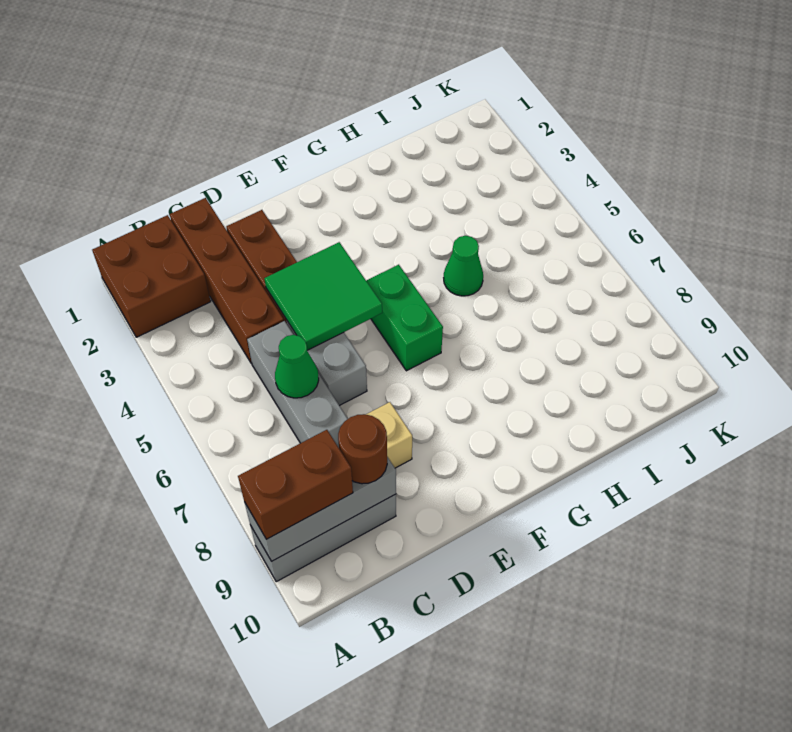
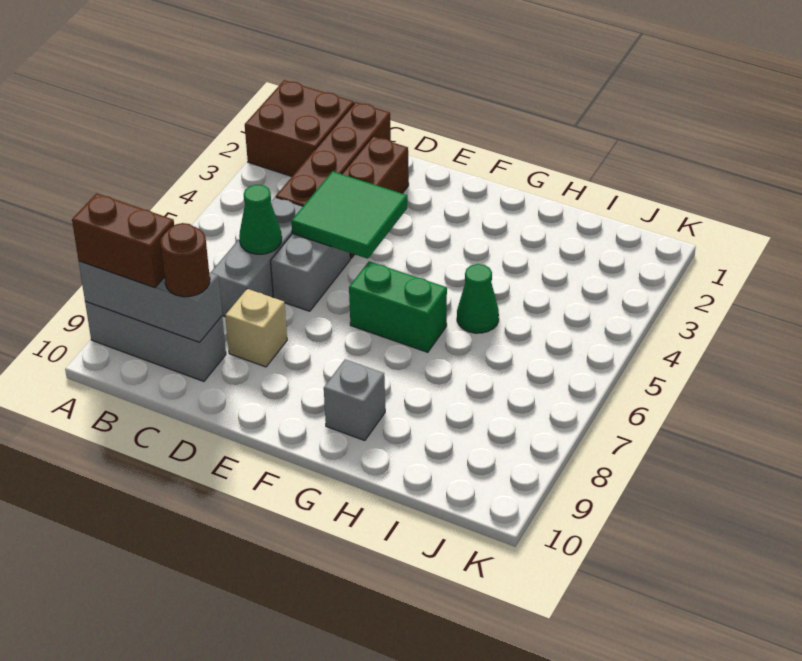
green brick F5:F6 level 1 -> green brick F6:G6 level 1
none -> grey brick G9 level 1

